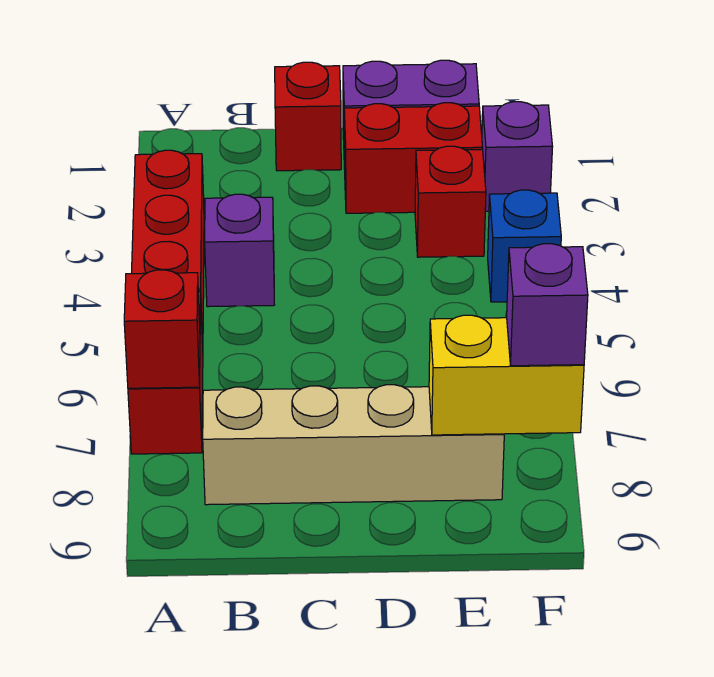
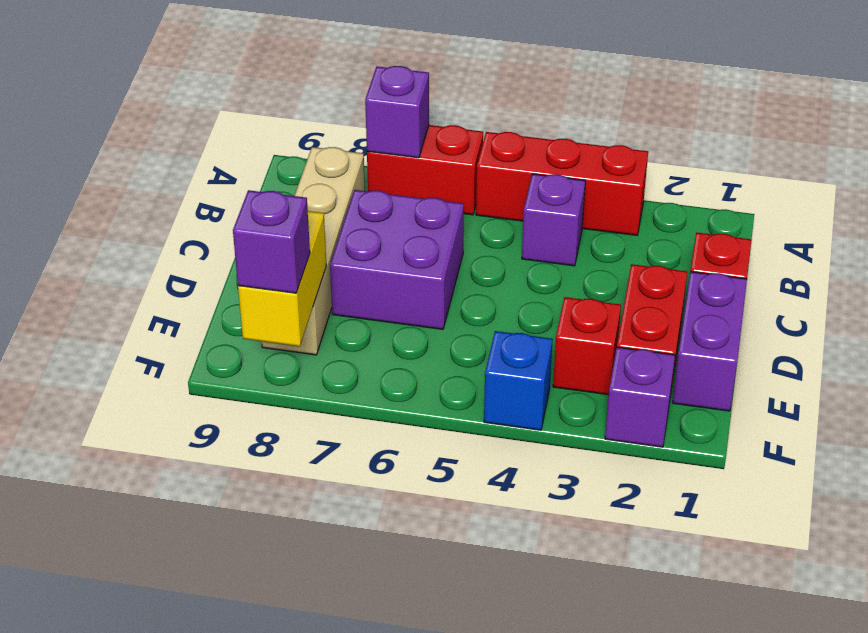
red brick A7 level 2 -> purple brick A7 level 2
none -> purple brick C6:D7 level 1

